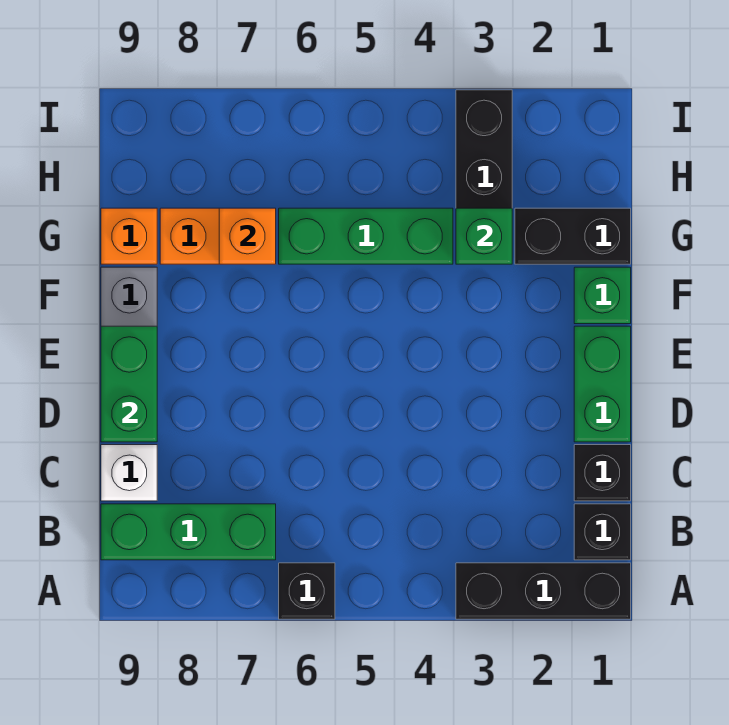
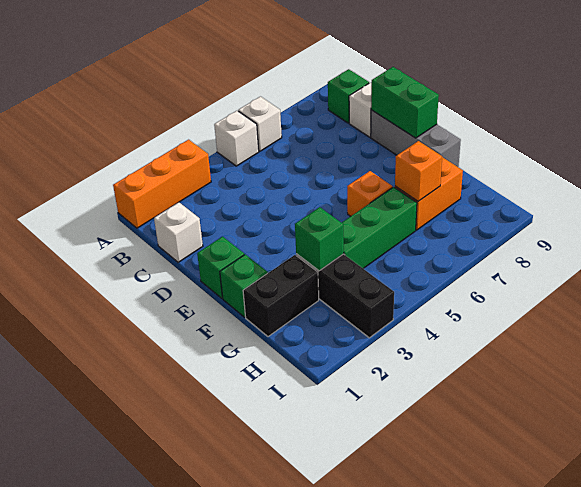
black brick A1:A3 level 1 -> orange brick A1:A3 level 1
none -> white brick A5 level 1
black brick A6 level 1 -> white brick A6 level 1
black brick B1 level 1 -> none
green brick B7:B9 level 1 -> green brick B9 level 1
black brick C1 level 1 -> white brick C1 level 1
green brick D1:E1 level 1 -> green brick E1 level 1
orange brick G9 level 1 -> orange brick F6 level 1

